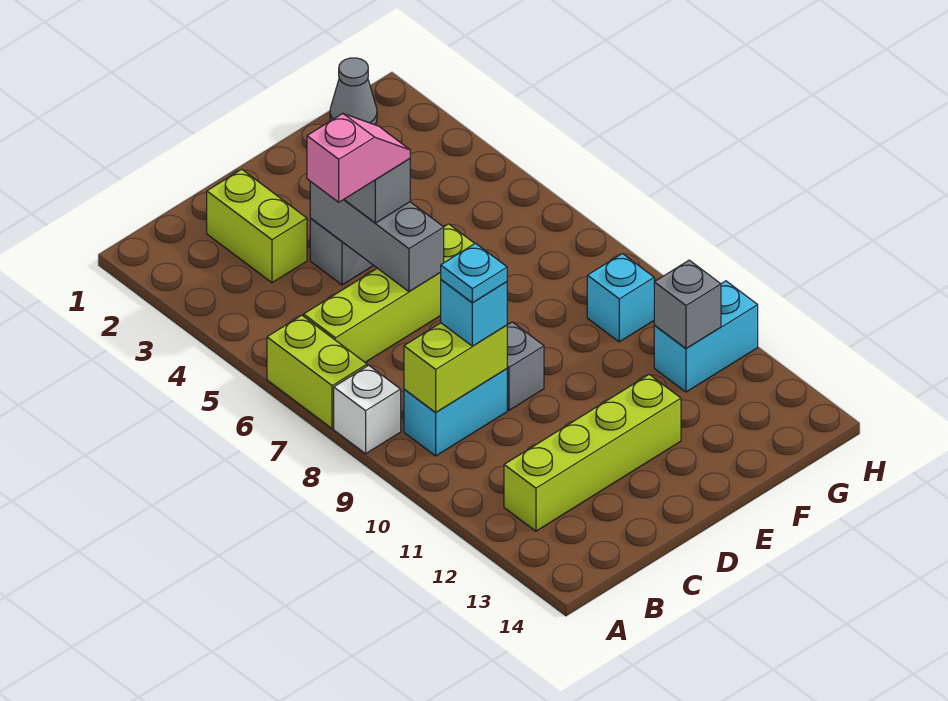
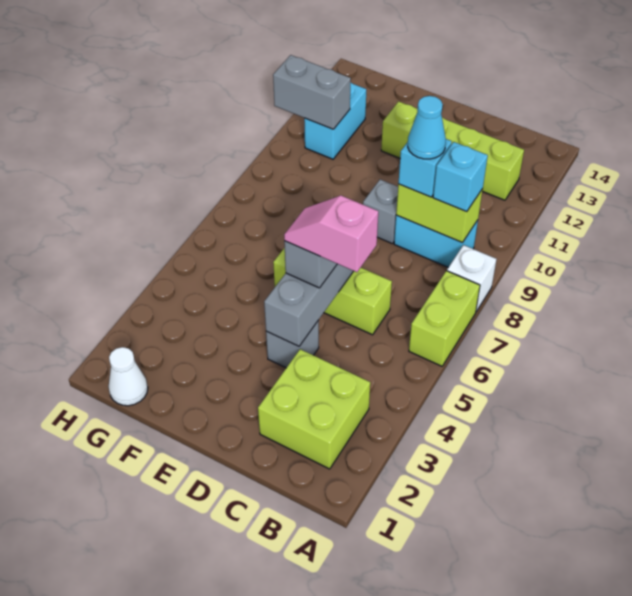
lime brick B6:E6 level 1 -> lime brick C6:E6 level 1
lime brick C2:C3 level 1 -> lime brick B2:C3 level 1
cyan plate C9 level 4 -> cyan cone C9 level 4
grey cone G1 level 1 -> white cone G1 level 1
cyan brick G9 level 1 -> cyan brick B9 level 3
cyan brick G11:H11 level 1 -> cyan brick G11:G12 level 1
grey brick G11 level 2 -> grey brick G11:H11 level 2

